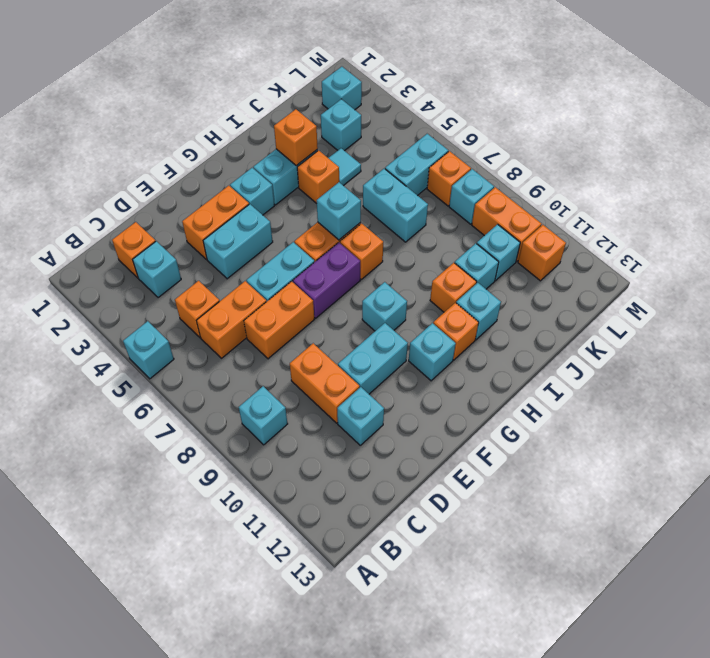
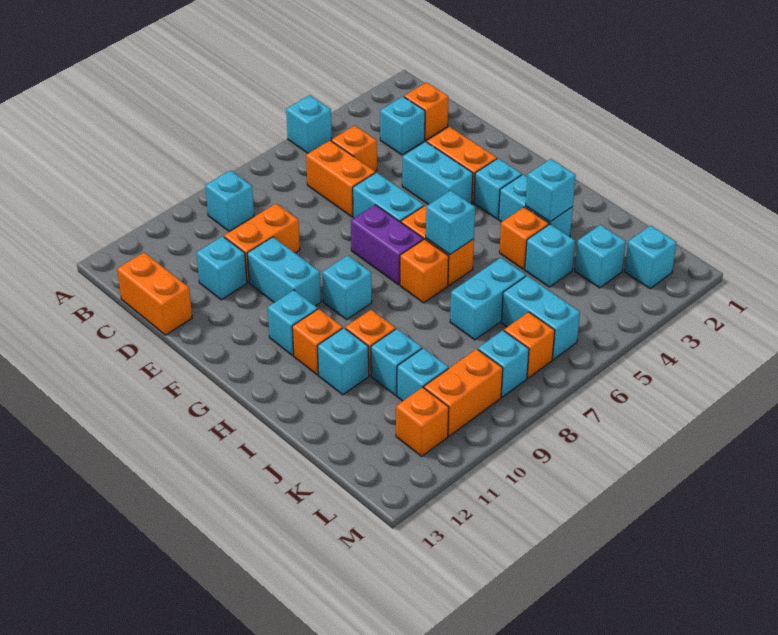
orange brick D7:E7 level 1 -> orange brick C13:D13 level 1
orange brick I3 level 2 -> cyan brick I3 level 2
cyan tile J4 level 1 -> cyan brick J4 level 1

